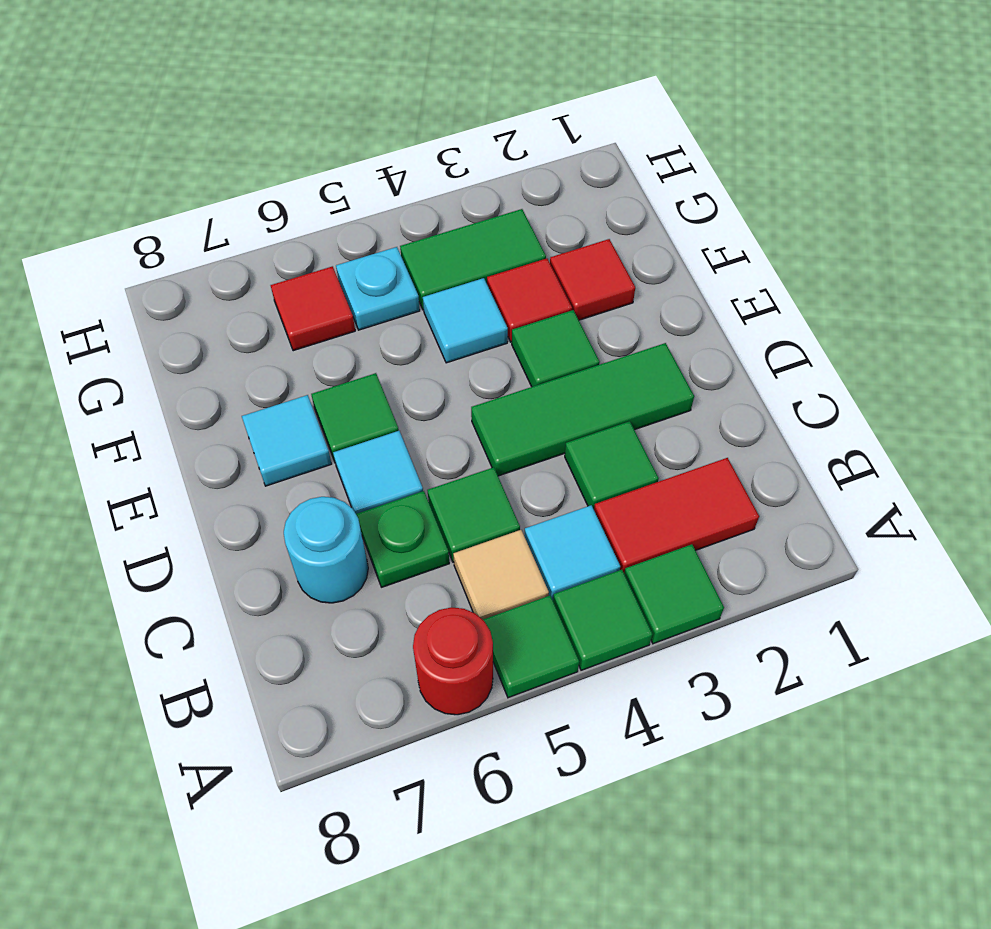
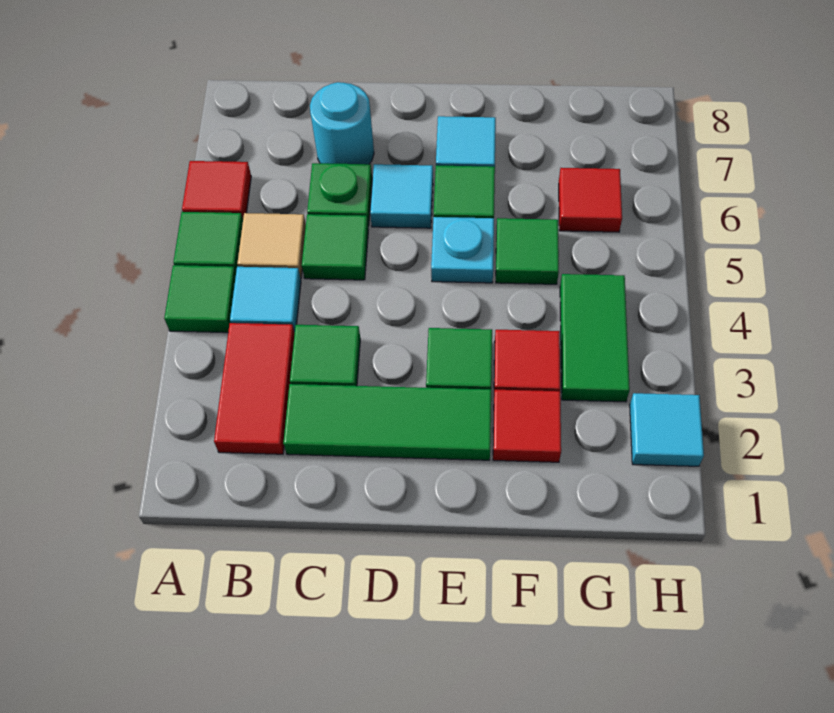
green tile A3 level 1 -> green tile F5 level 1
red round brick A6 level 1 -> red tile A6 level 1
green tile D2:D4 level 1 -> green tile C2:E2 level 1
cyan tile F4 level 1 -> cyan tile H2 level 1
cyan plate G5 level 1 -> cyan plate E5 level 1

